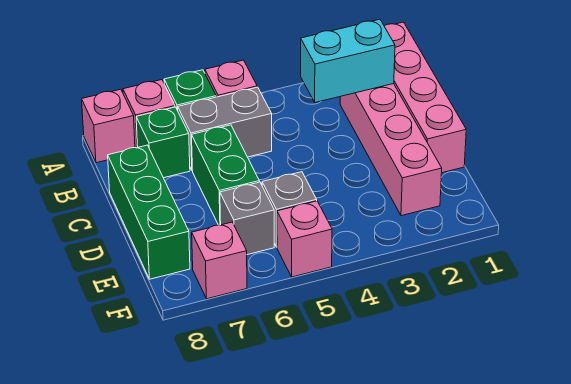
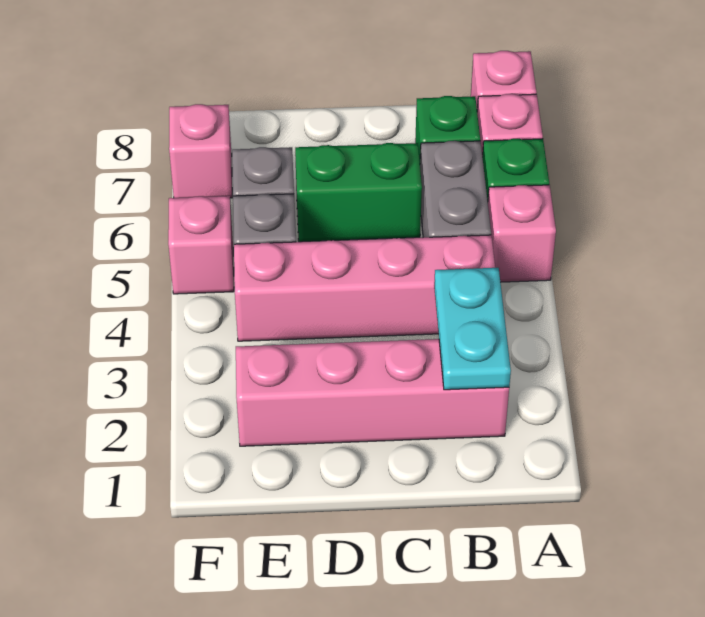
pink brick A1:D1 level 1 -> pink brick B4:E4 level 1
cyan brick B2:B3 level 2 -> cyan plate B2:B3 level 2
green brick C8:E8 level 1 -> none

